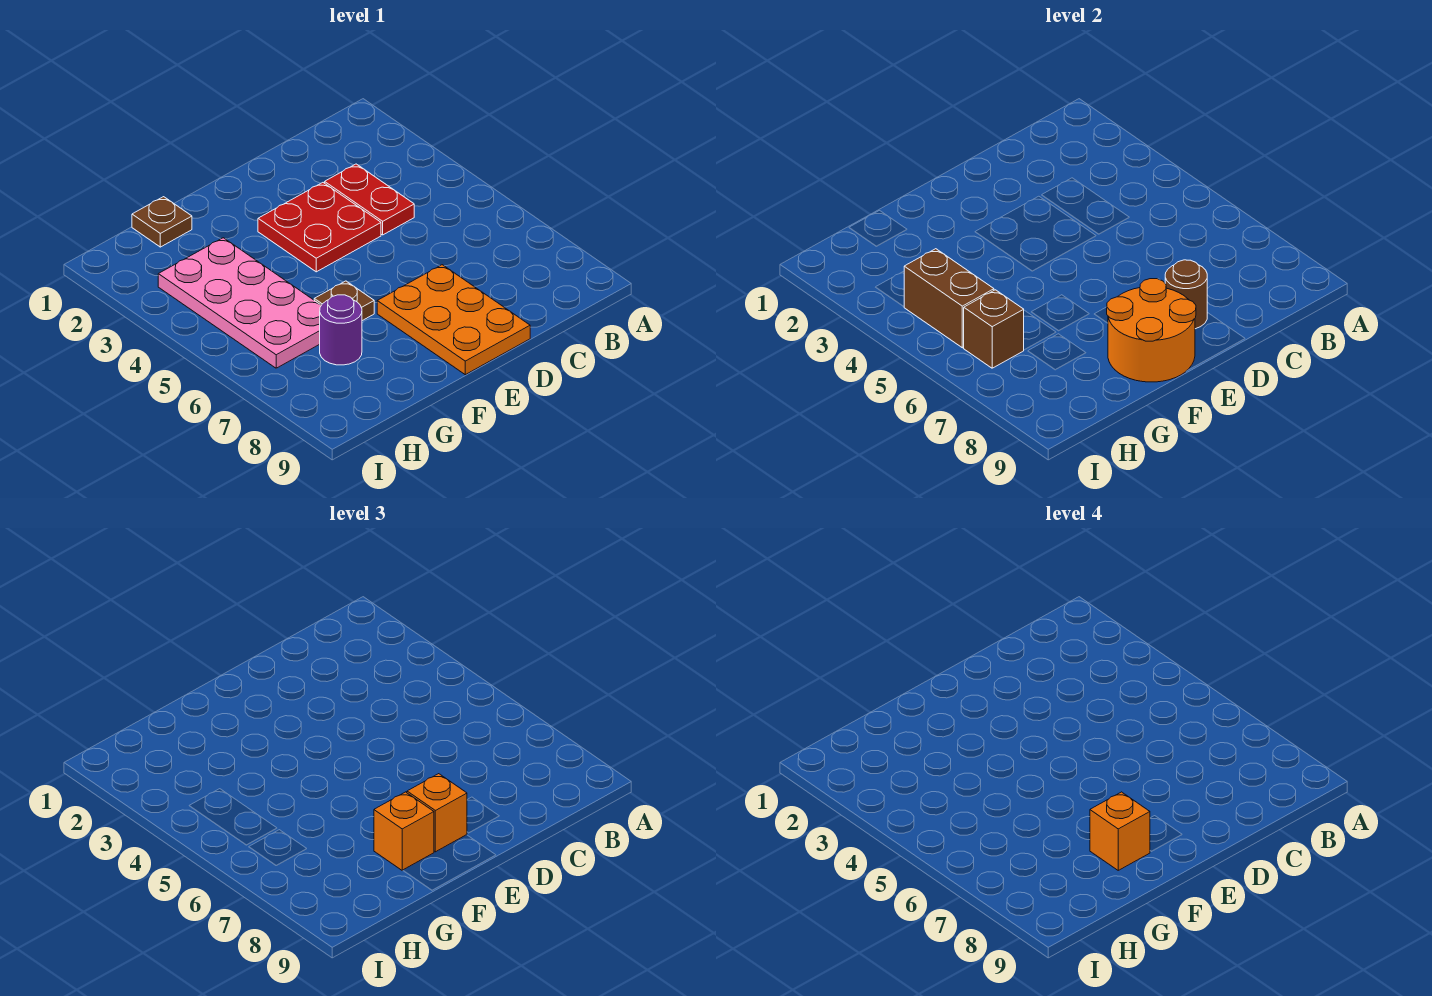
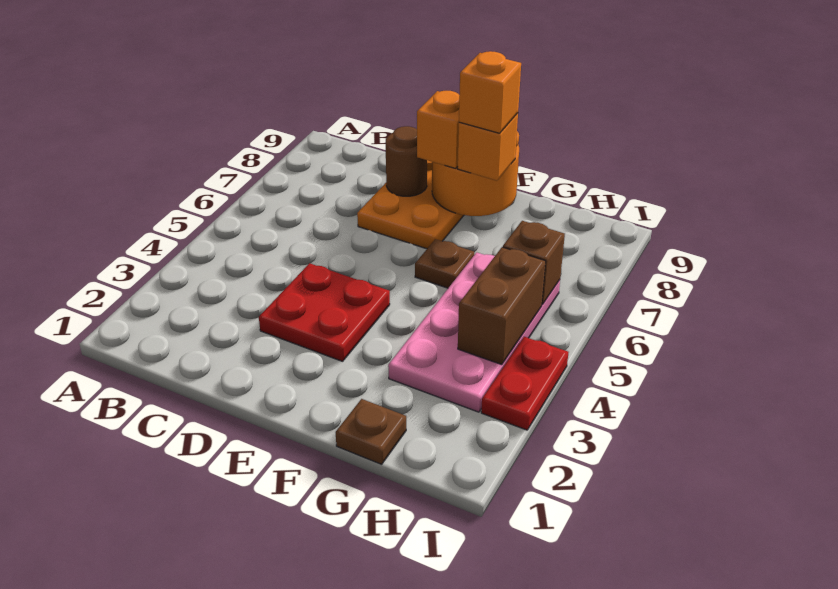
red plate C3:C4 level 1 -> red plate I3:I4 level 1
purple round brick G7 level 1 -> none

